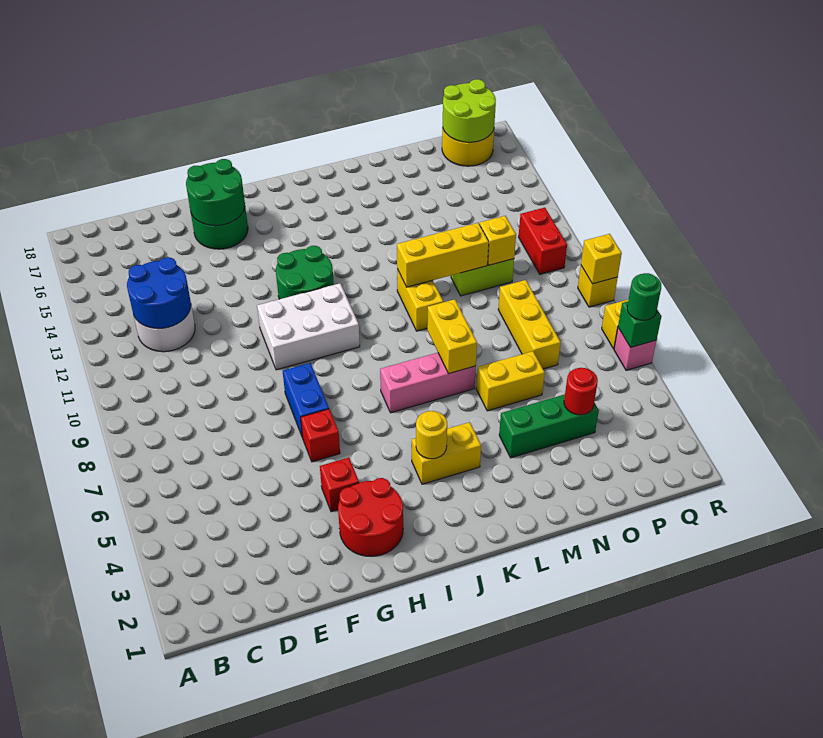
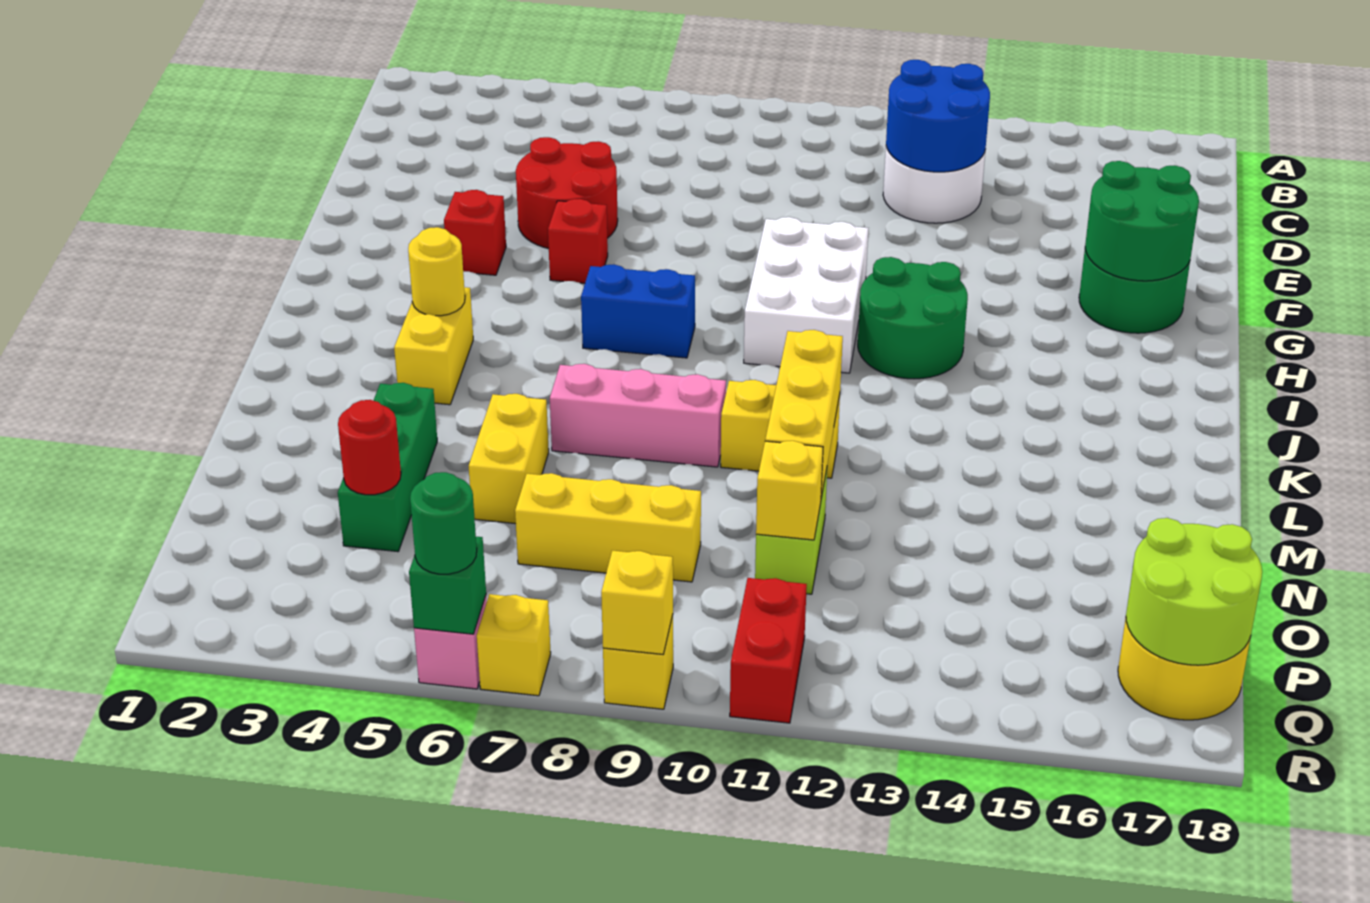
red round brick G2:H3 level 1 -> red round brick E5:F6 level 1
blue brick G7:G8 level 1 -> blue brick I7:I8 level 1
pink brick J7:L7 level 1 -> pink brick L7:L9 level 1
yellow brick L7:L8 level 2 -> none
red brick Q11:Q12 level 1 -> red brick Q11:R11 level 1

